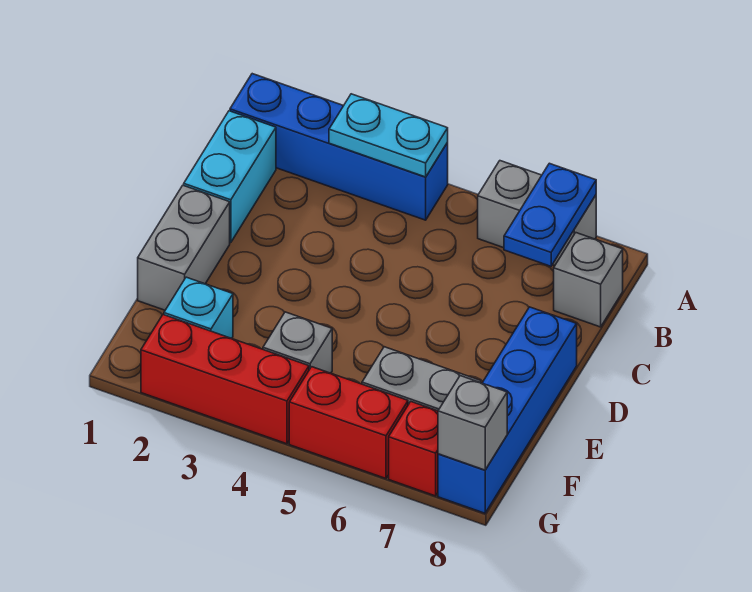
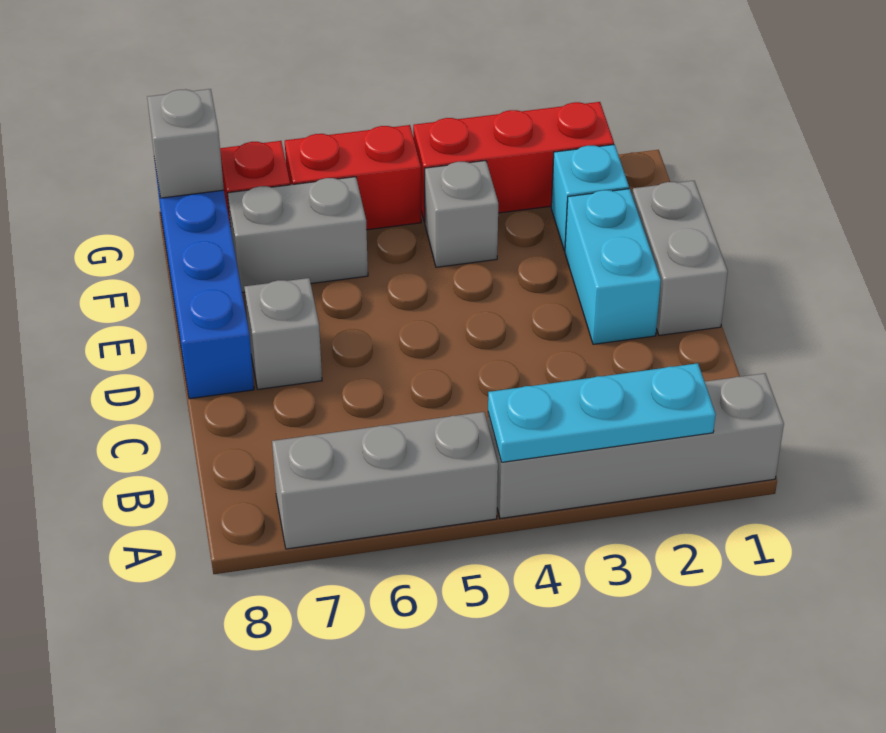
blue brick A1:A4 level 1 -> grey brick A1:A4 level 1
cyan plate A3:A4 level 2 -> cyan plate A2:A4 level 2
grey brick A6:A7 level 1 -> grey brick A5:A7 level 1
blue plate A7:B7 level 2 -> none
cyan brick B1:C1 level 1 -> cyan brick D2:E2 level 1
grey brick B8 level 1 -> grey brick D7 level 1

